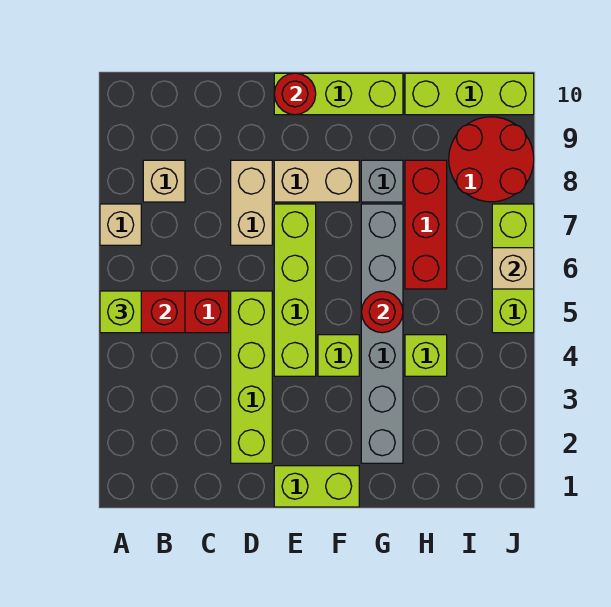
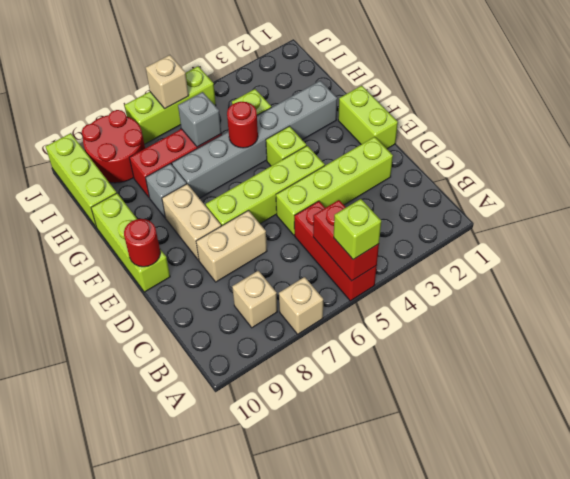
none -> grey brick H6 level 2

